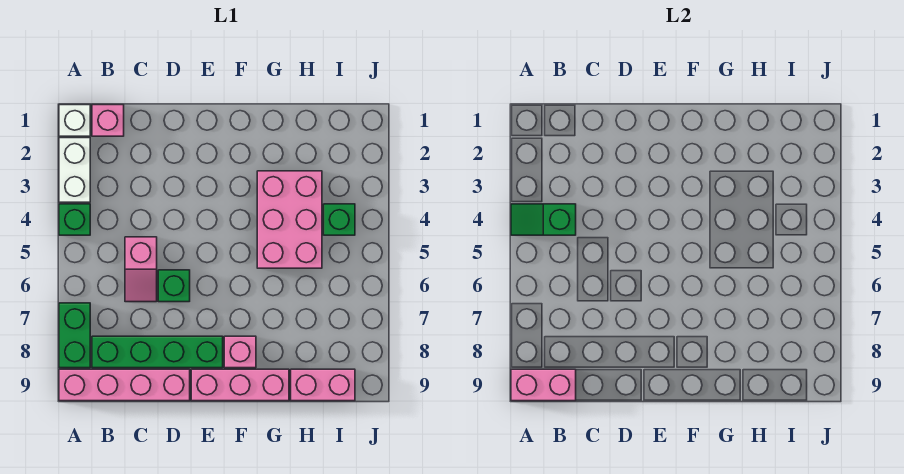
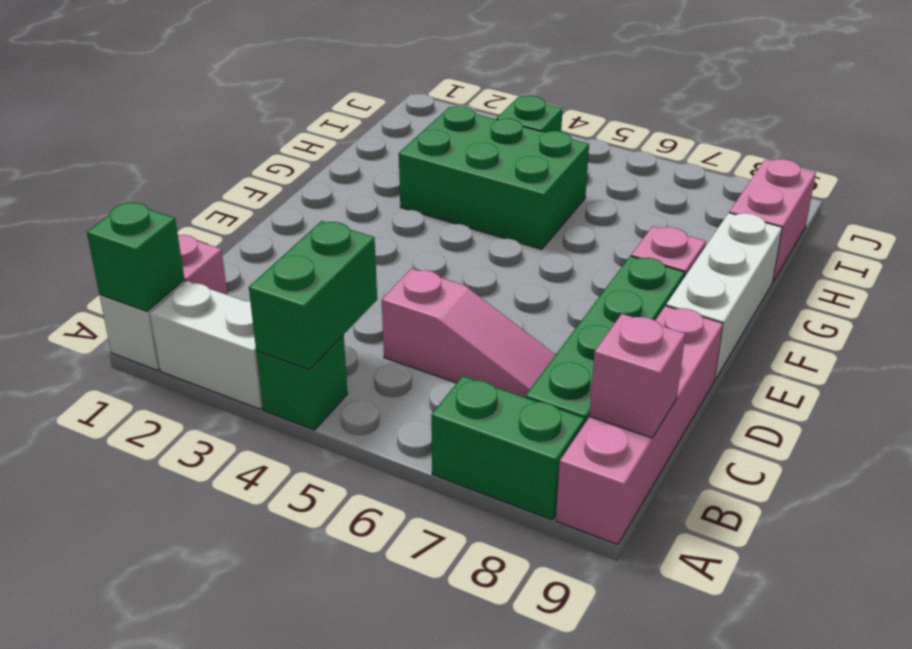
green slope A4:B4 level 2 top B -> green brick A4:B4 level 2
pink brick A9:B9 level 2 -> pink brick B9 level 2
pink slope C5:C6 level 1 top 5 -> pink slope C5:C7 level 1 top 5
green brick D6 level 1 -> green brick A1 level 2
pink brick E9:G9 level 1 -> white brick E9:G9 level 1
pink brick G3:H5 level 1 -> green brick G3:H5 level 1

